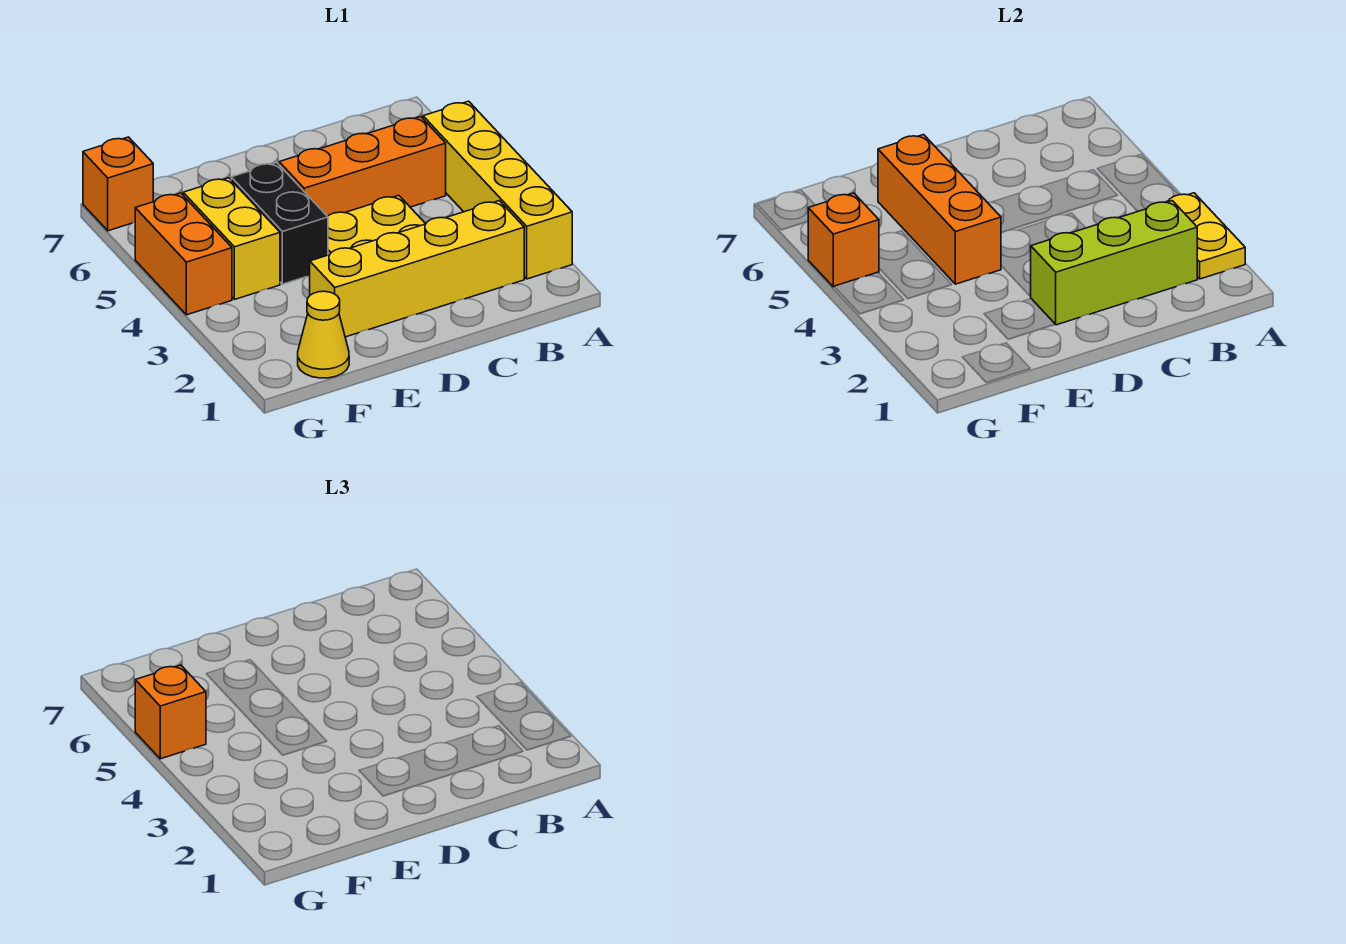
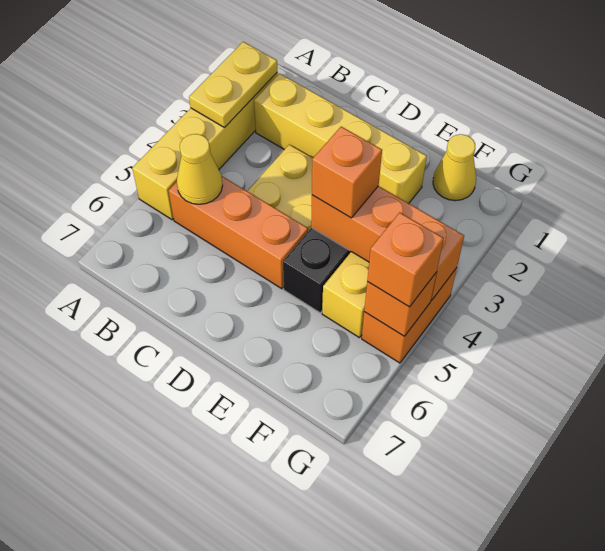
lime brick B2:D2 level 2 -> none
none -> yellow cone B5 level 2
orange brick E4:E6 level 2 -> orange brick E4:G4 level 2
orange brick G7 level 1 -> orange brick E4 level 3

